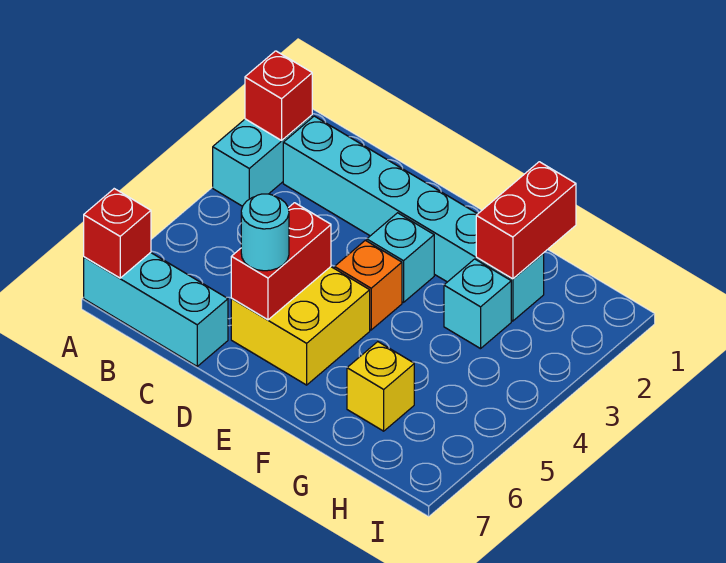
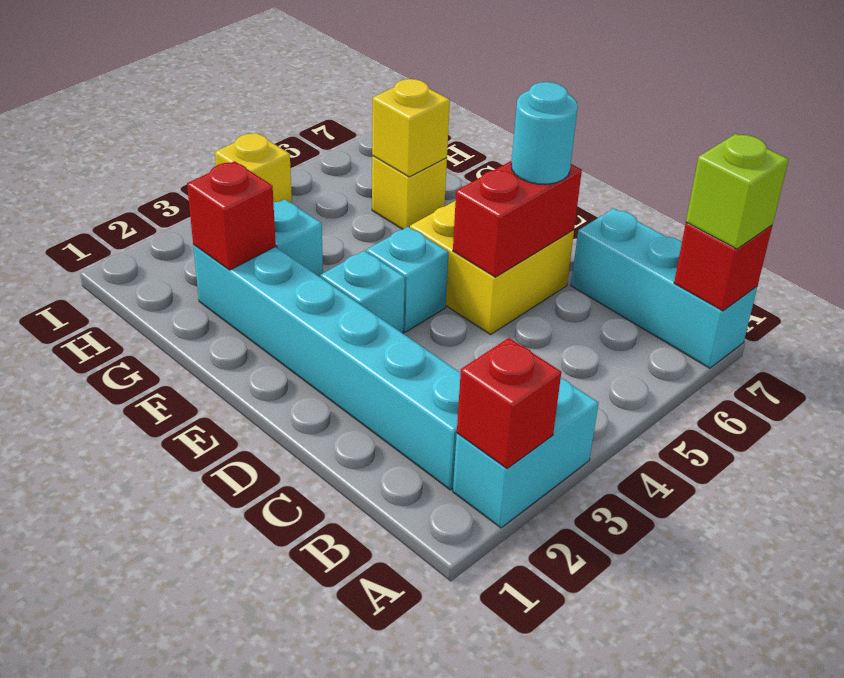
none -> lime brick A7 level 3
orange brick E4 level 1 -> cyan brick E4 level 1
red brick G1:G2 level 2 -> red brick G2 level 2
none -> yellow brick G6 level 2
none -> yellow brick I4 level 1

